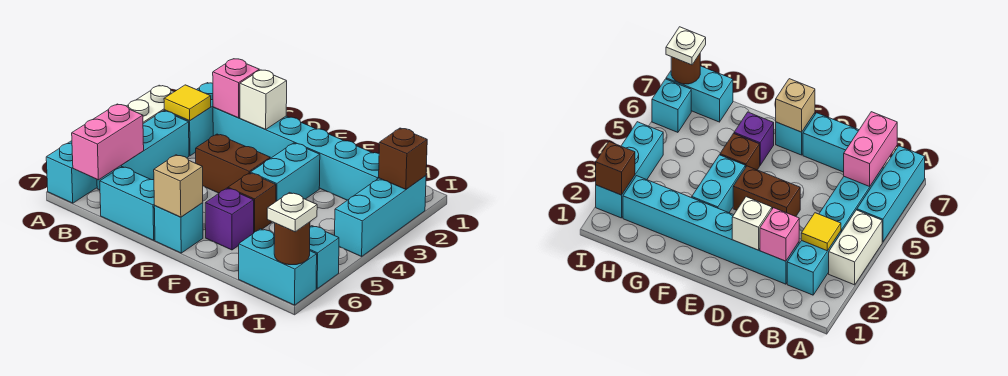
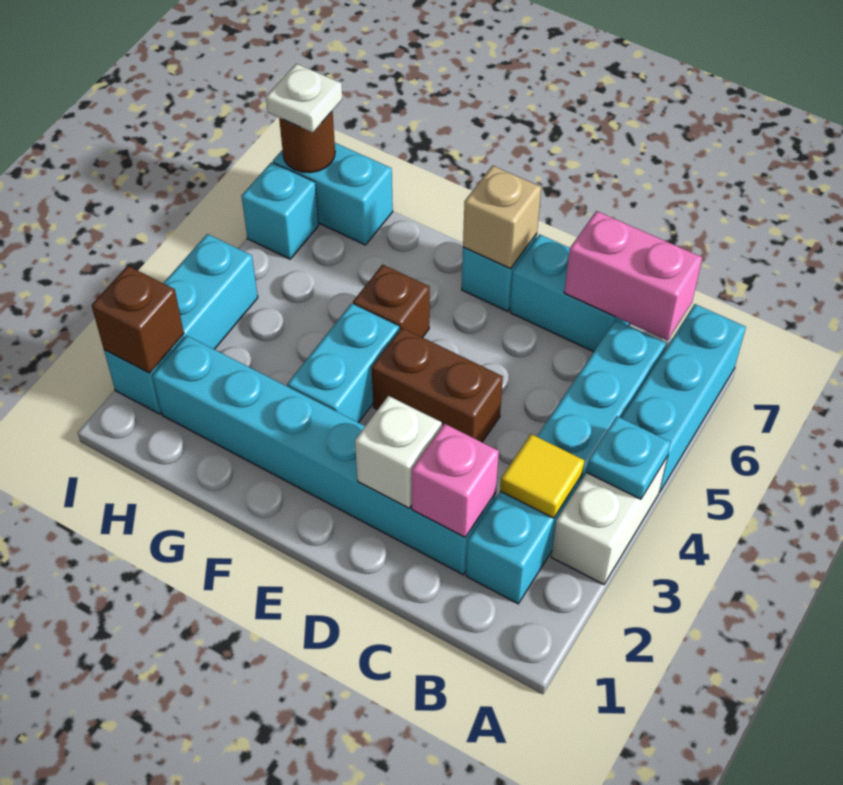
none -> cyan plate A4 level 2
pink brick B6:B7 level 2 -> pink brick B7:C7 level 2
purple brick F6 level 1 -> none

